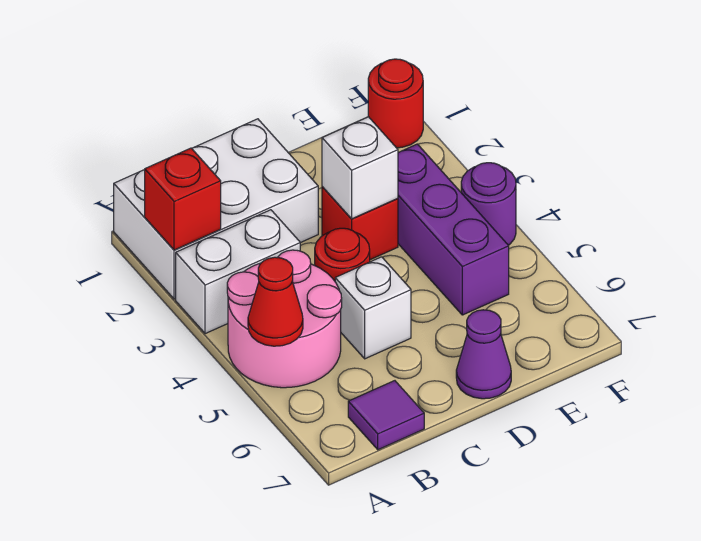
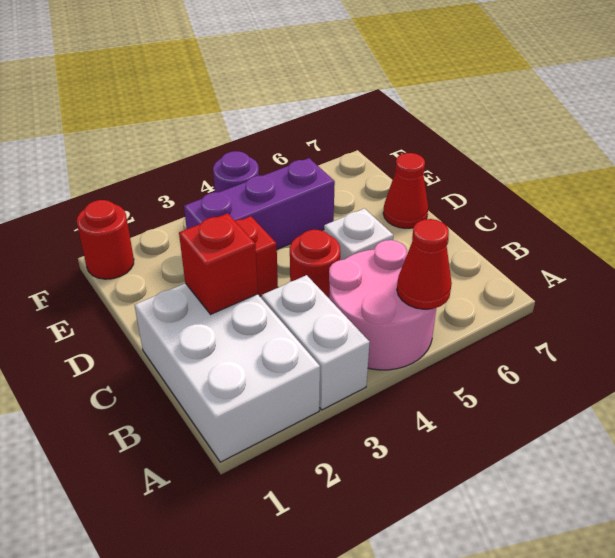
red brick A2 level 2 -> red brick C2 level 2
purple tile B7 level 1 -> none
white brick D3 level 2 -> none
purple cone D7 level 1 -> red cone D7 level 1

